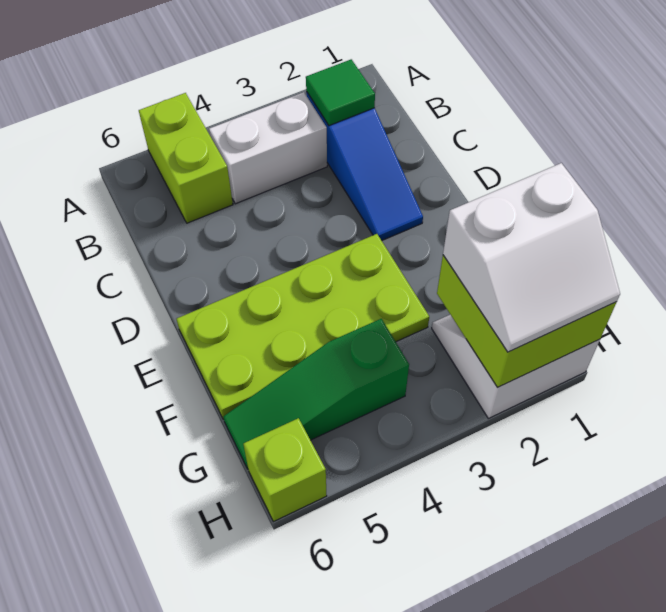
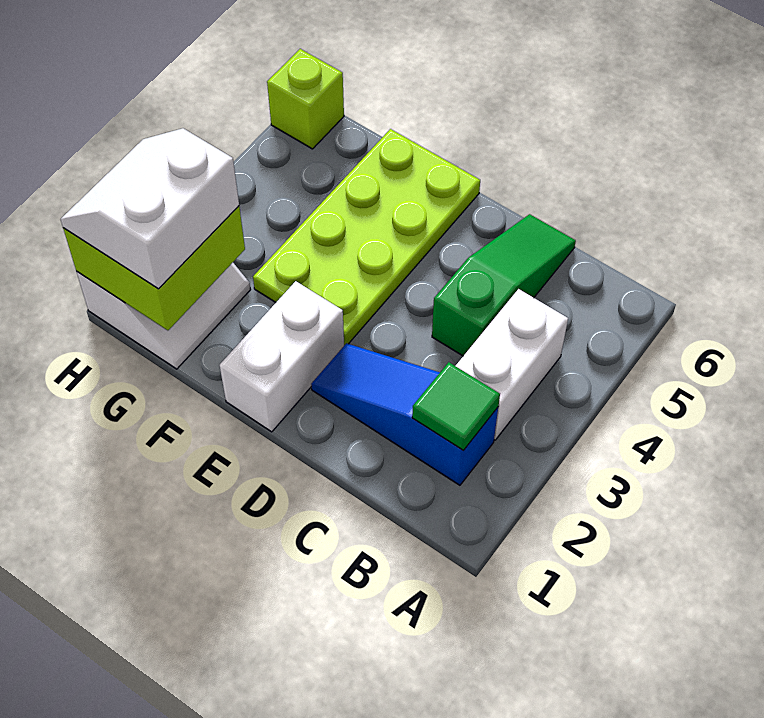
lime brick A5:B5 level 1 -> none
none -> white brick E1:E2 level 1
green slope G4:G6 level 1 top 4 -> green slope C4:C6 level 1 top 4

